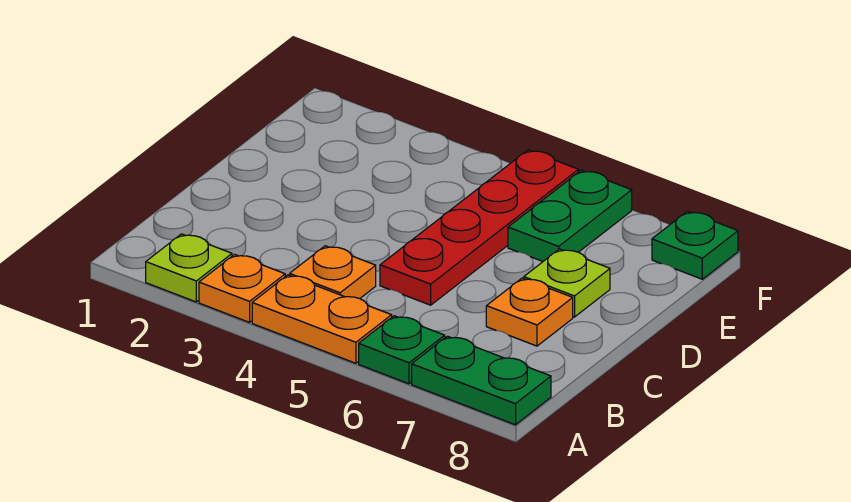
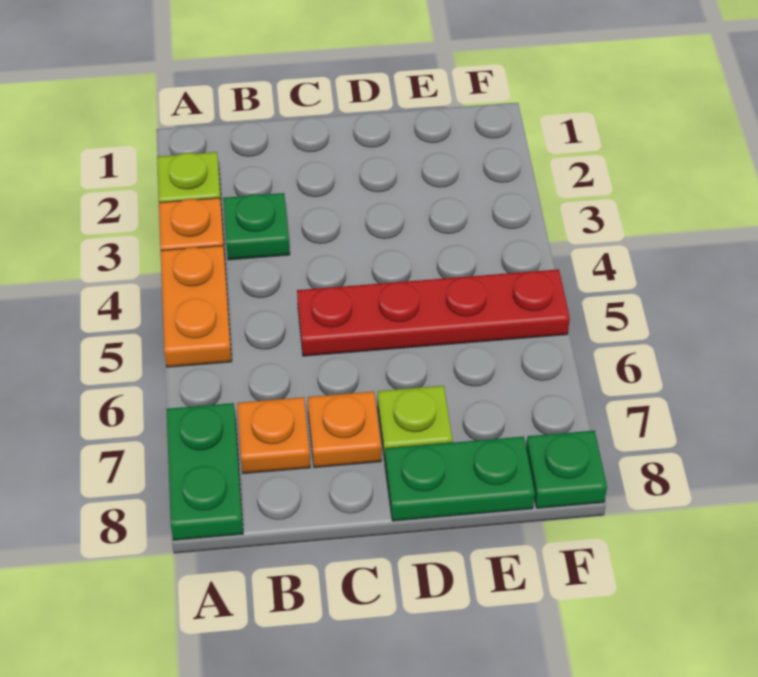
green plate A6 level 1 -> green plate B3 level 1
orange plate B4 level 1 -> orange plate B7 level 1
green plate E6:F6 level 1 -> green plate D8:E8 level 1

